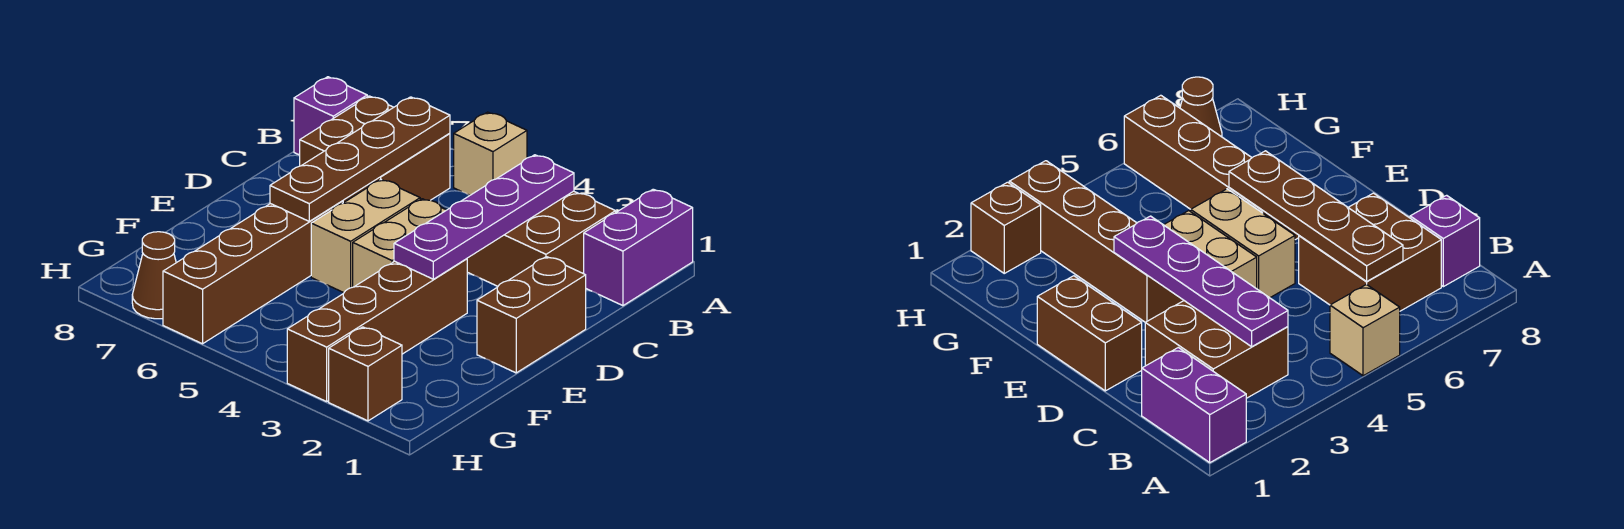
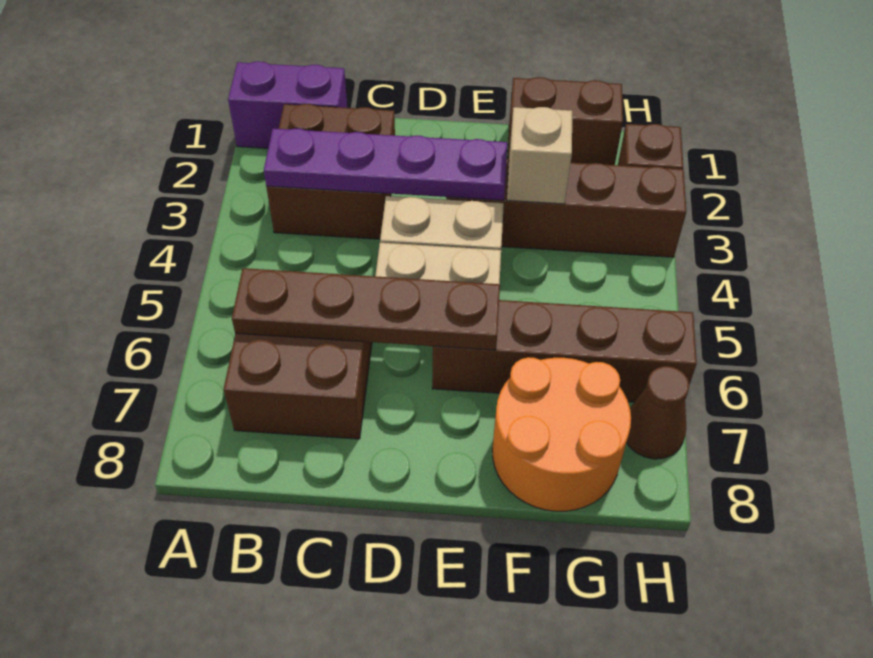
tan brick A5 level 1 -> tan brick F3 level 2
purple brick B8 level 1 -> none
brown brick D1:E1 level 1 -> brown brick F1:G1 level 1
none -> orange round brick F7:G8 level 1

